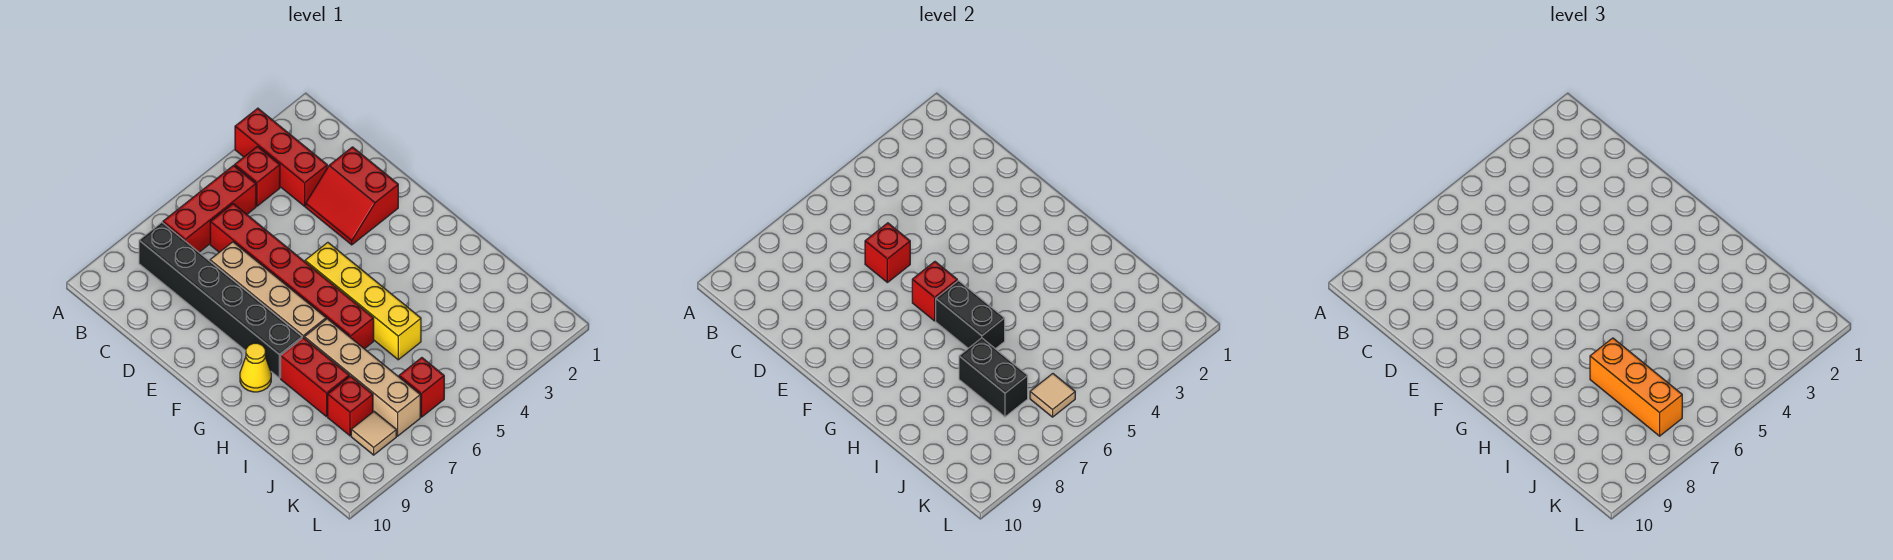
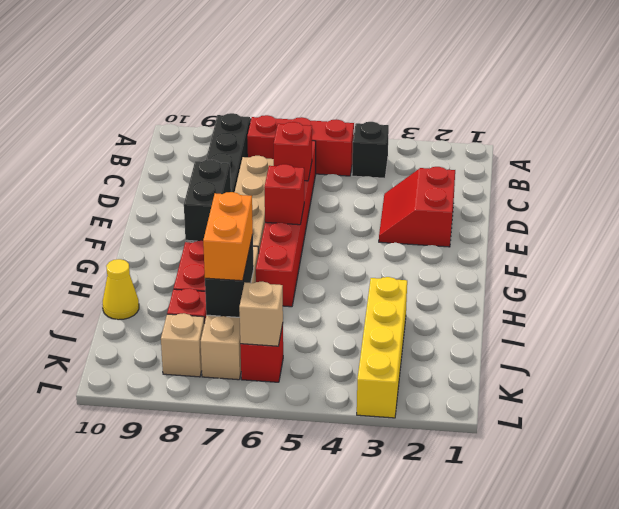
red brick A3:C3 level 1 -> none
red brick B4 level 1 -> black brick B4 level 1
yellow brick F5:I5 level 1 -> yellow brick I3:L3 level 1
black brick G6:H6 level 2 -> black brick F8:G8 level 2
yellow cone G9 level 1 -> yellow cone I10 level 1
orange brick I7:K7 level 3 -> orange brick I7:J7 level 3
tan tile K6 level 2 -> tan brick K6 level 2
tan tile K8 level 1 -> tan brick K8 level 1

